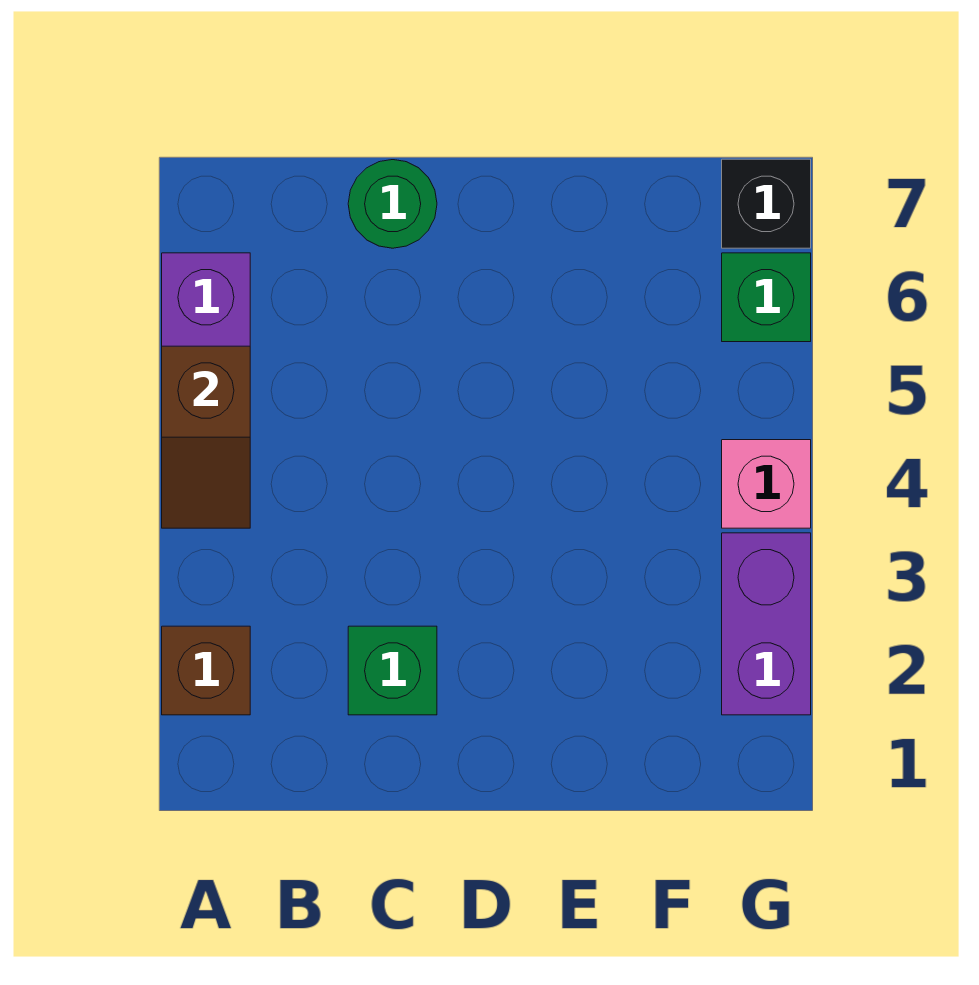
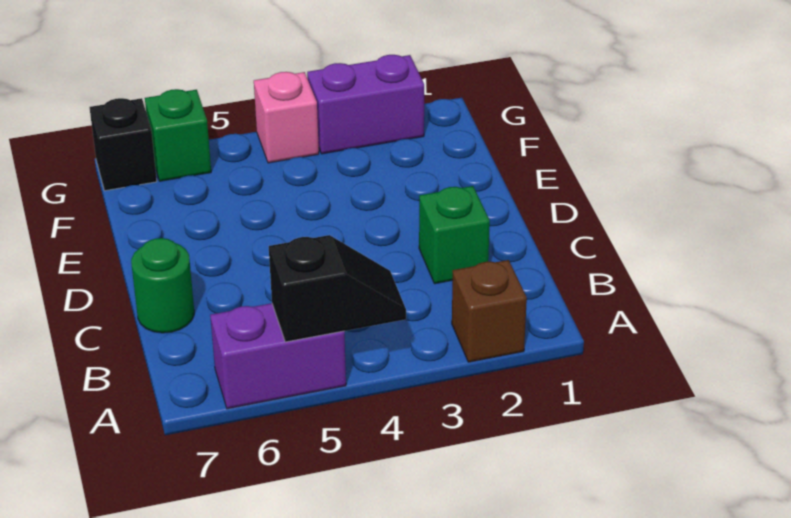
brown slope A4:A5 level 2 top 5 -> black slope A4:A5 level 2 top 5

